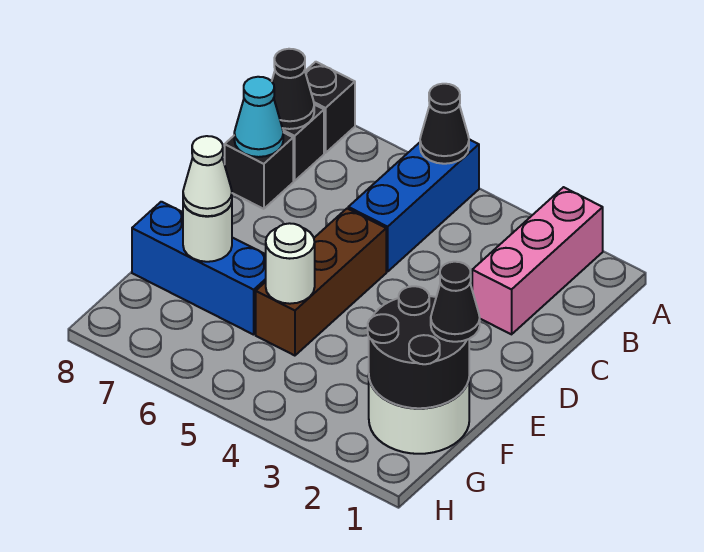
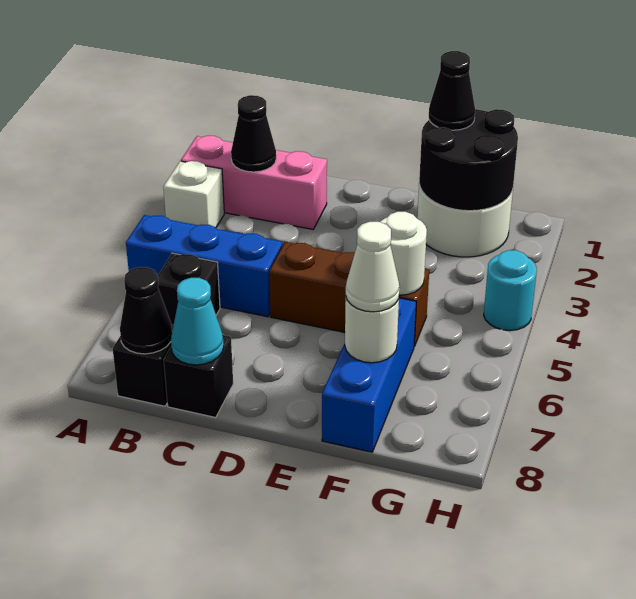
none -> white brick A3 level 1
black cone A5 level 2 -> black cone B2 level 2
black brick A8 level 1 -> black brick B6 level 1
none -> cyan round brick H4 level 1

